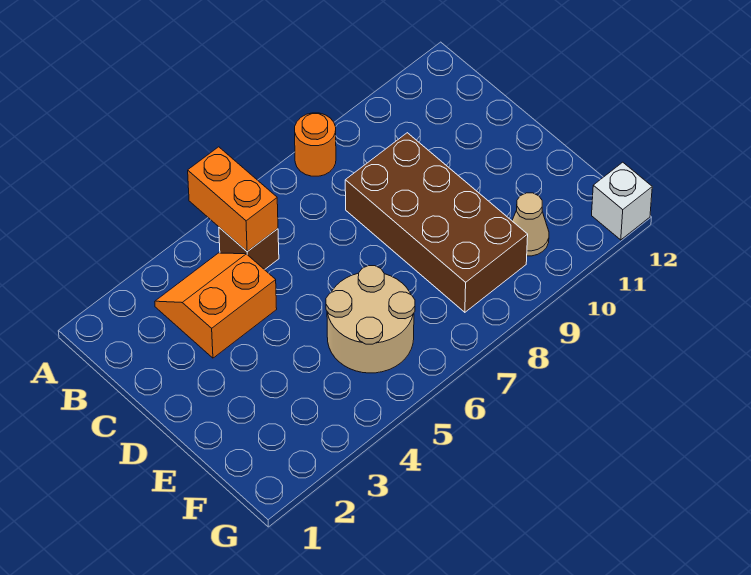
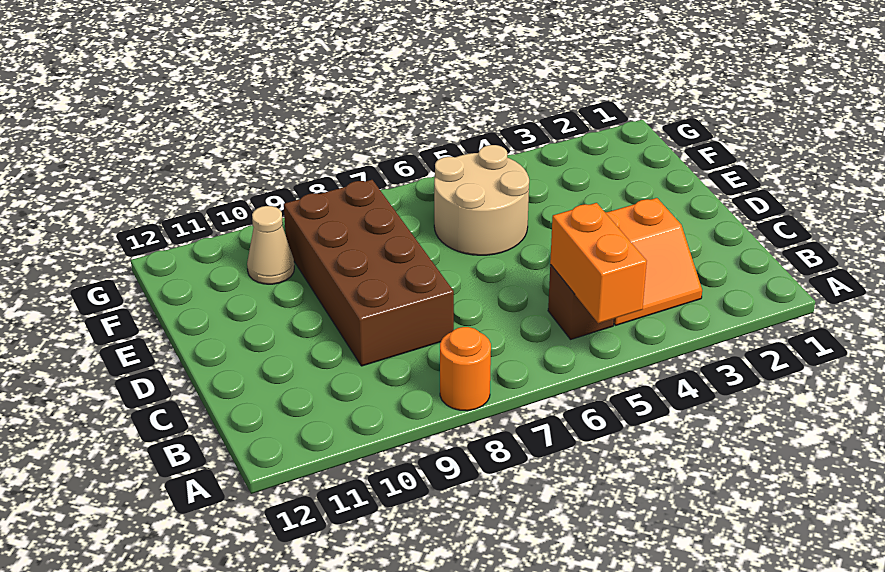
white brick G12 level 1 -> none

